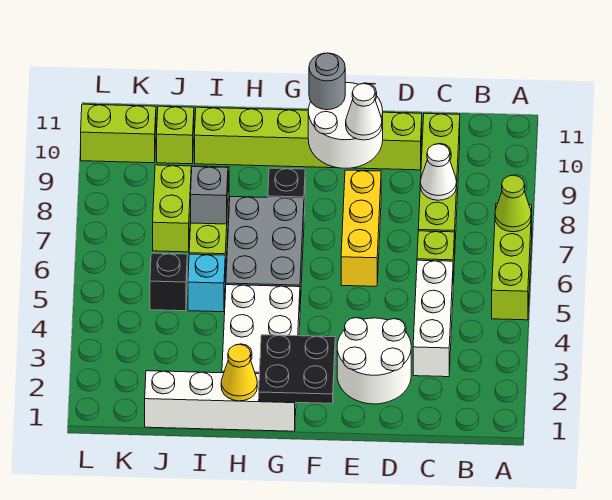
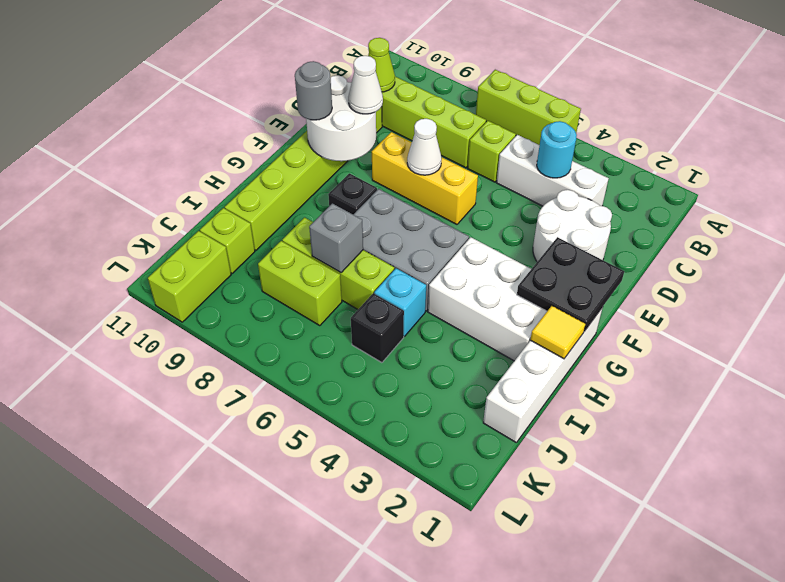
lime cone A7 level 2 -> lime cone C10 level 2
none -> cyan round brick C4 level 2
white cone C8 level 2 -> white cone E7 level 2
yellow cone H1 level 2 -> yellow tile H1 level 2

